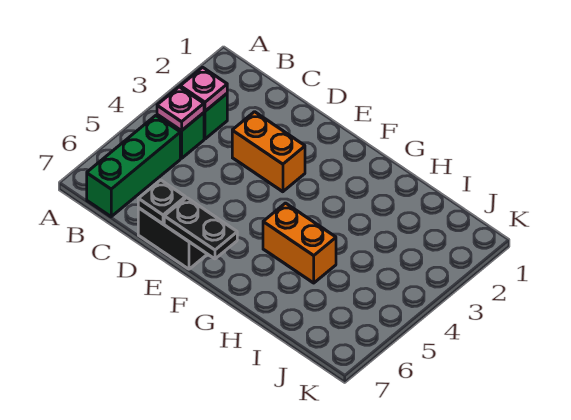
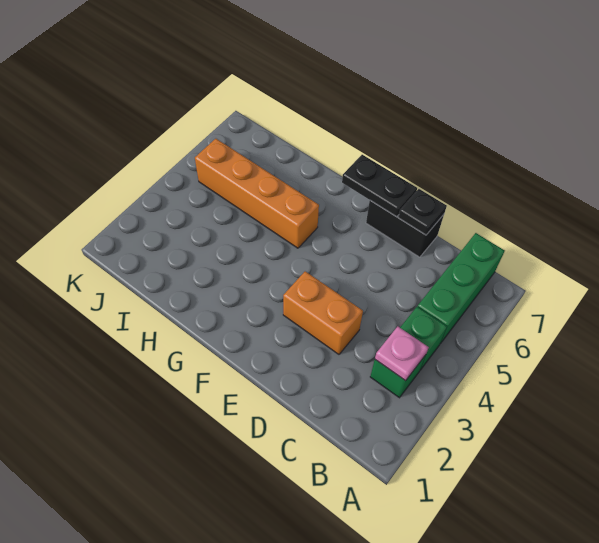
pink plate B4 level 2 -> none
orange brick G5:H5 level 1 -> orange brick G5:J5 level 1

